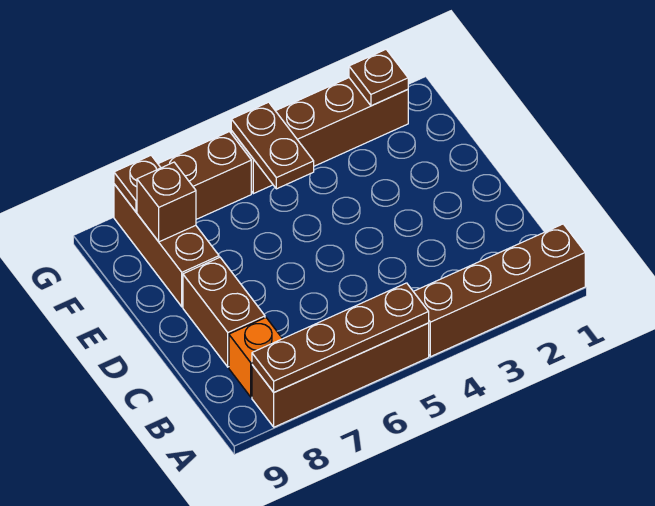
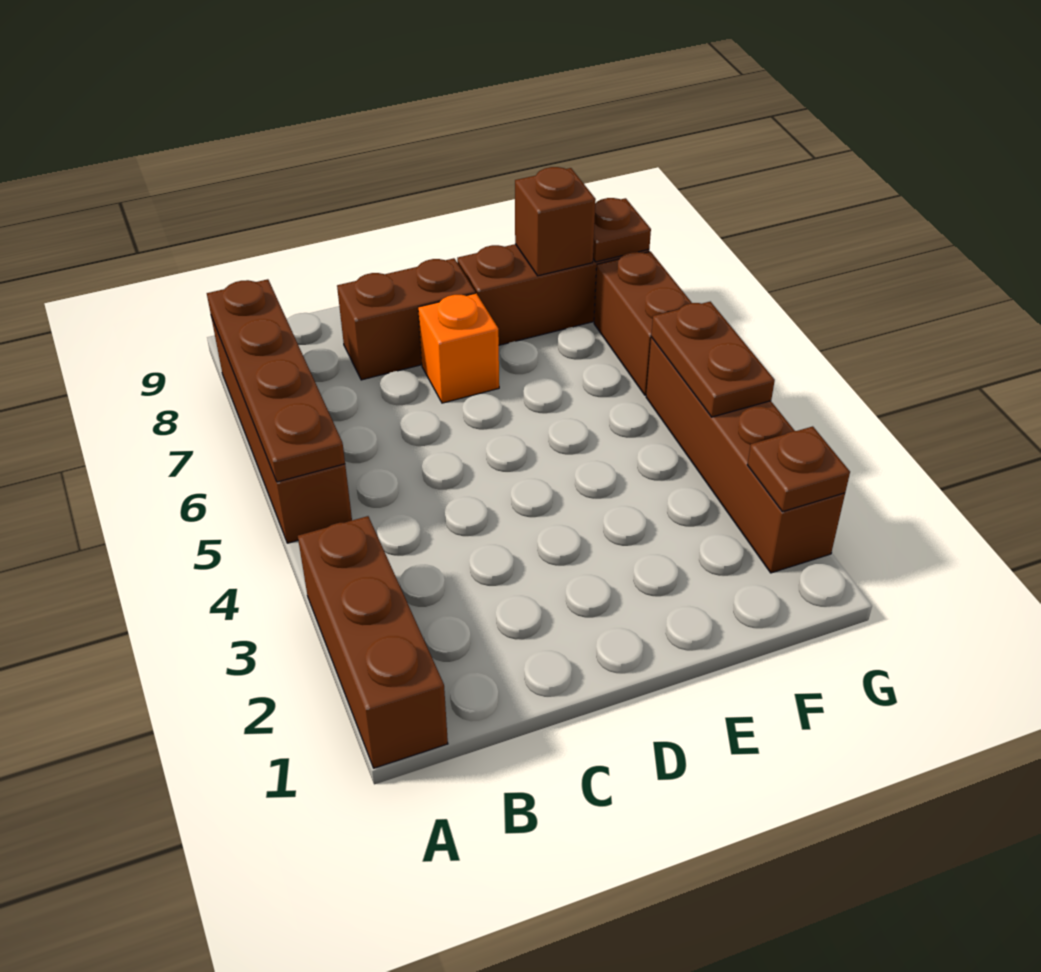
brown brick A1:A4 level 1 -> brown brick A1:A3 level 1
orange brick B8 level 1 -> orange brick D7 level 1
brown plate F5:G5 level 2 -> brown plate G4:G5 level 2

